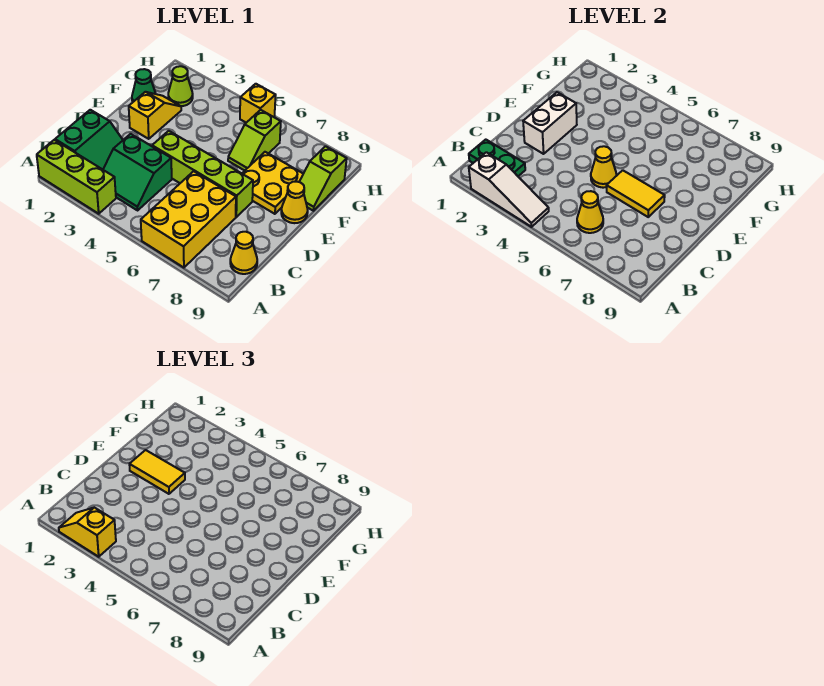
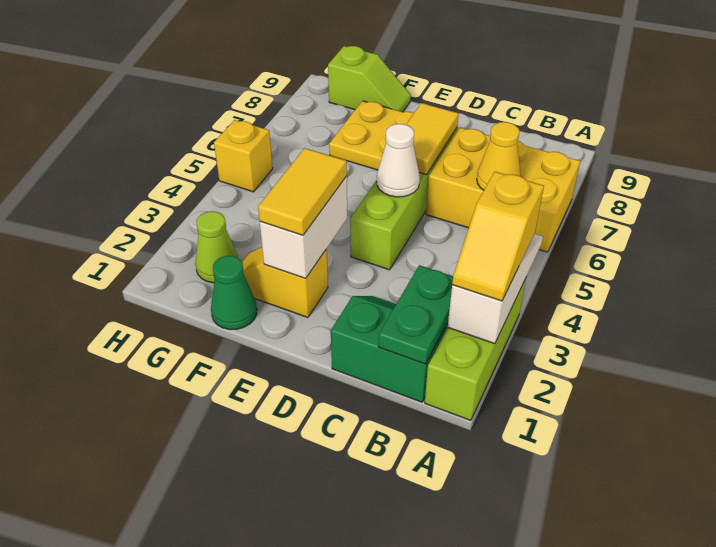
green slope B3:C4 level 1 top C -> none
yellow cone B9 level 1 -> none
white brick D2:E2 level 2 -> white brick E2:E3 level 2
yellow cone D5 level 2 -> white cone D5 level 2
yellow cone E9 level 1 -> none
lime slope F6:G6 level 1 top G -> none

